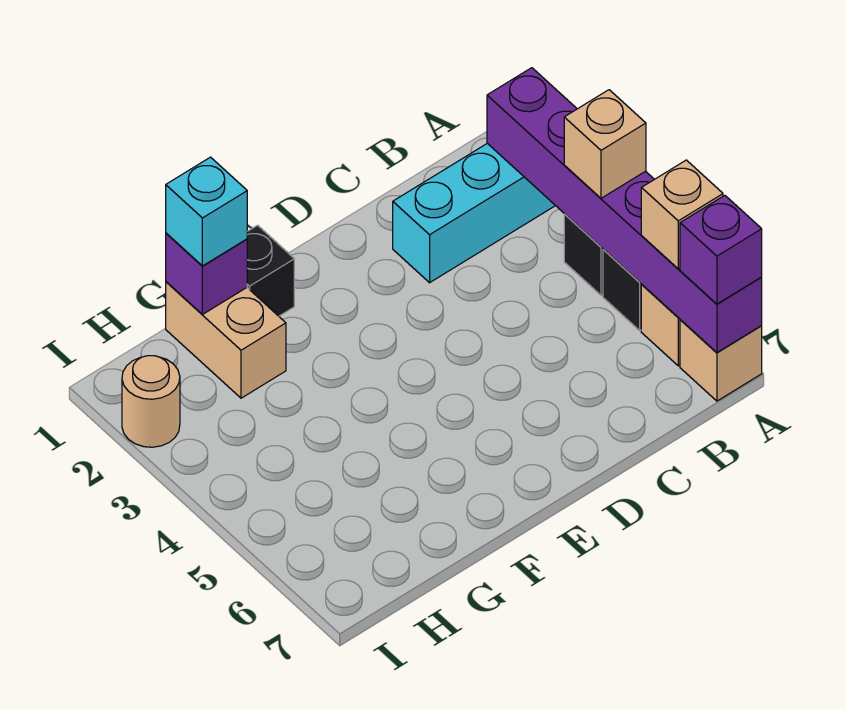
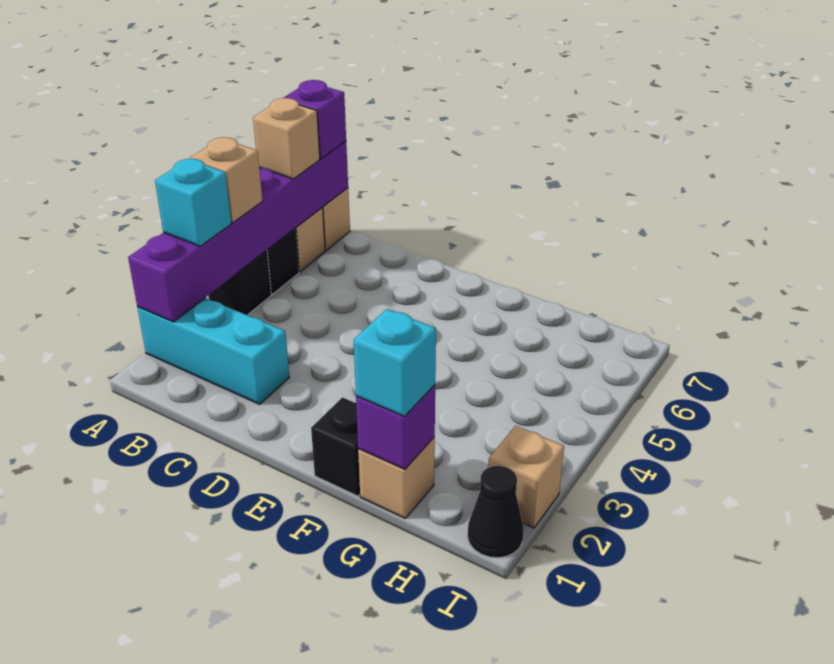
none -> cyan brick A3 level 3
tan brick G1:G2 level 1 -> tan brick G1 level 1
none -> black cone I1 level 1
tan round brick I2 level 1 -> tan brick I2 level 1

